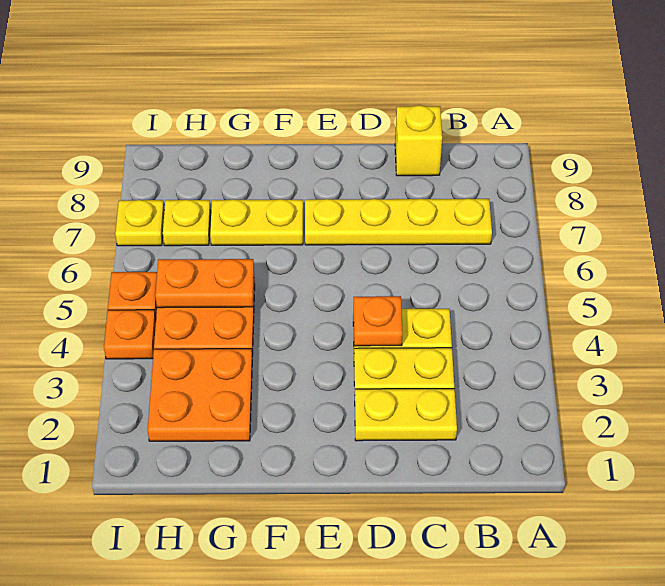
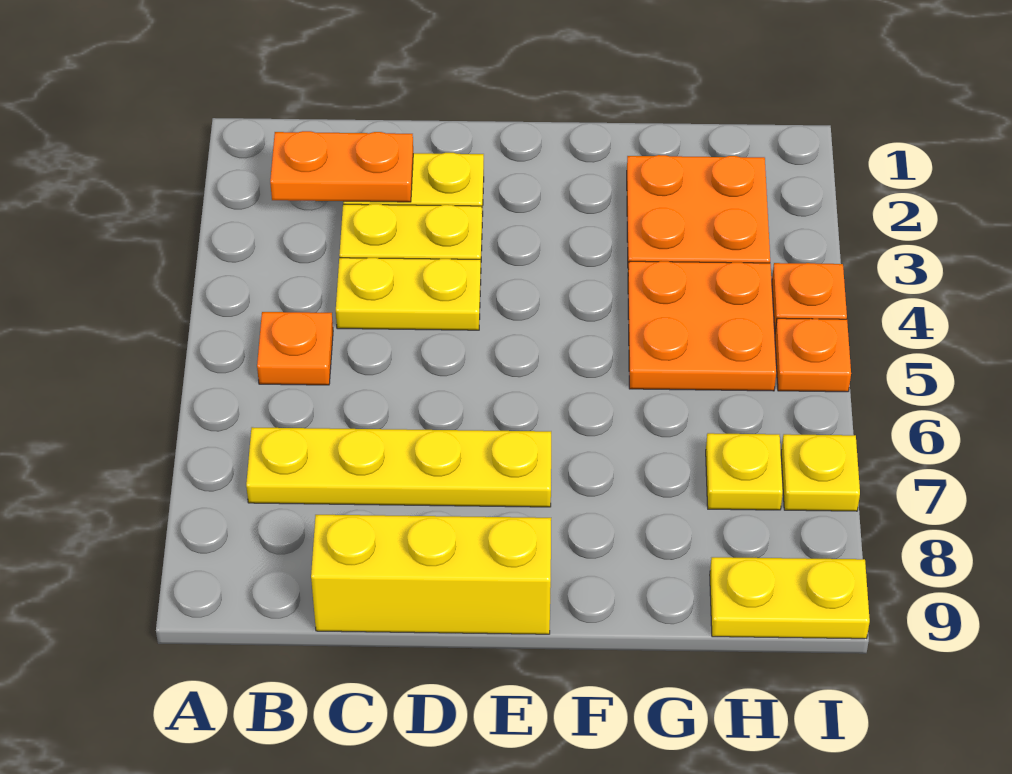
yellow brick C9 level 1 -> yellow brick C9:E9 level 1
orange plate D4 level 2 -> orange plate B5 level 1
yellow plate F7:G7 level 1 -> yellow plate H9:I9 level 1
orange plate G5:H5 level 2 -> orange plate B2:C2 level 2

